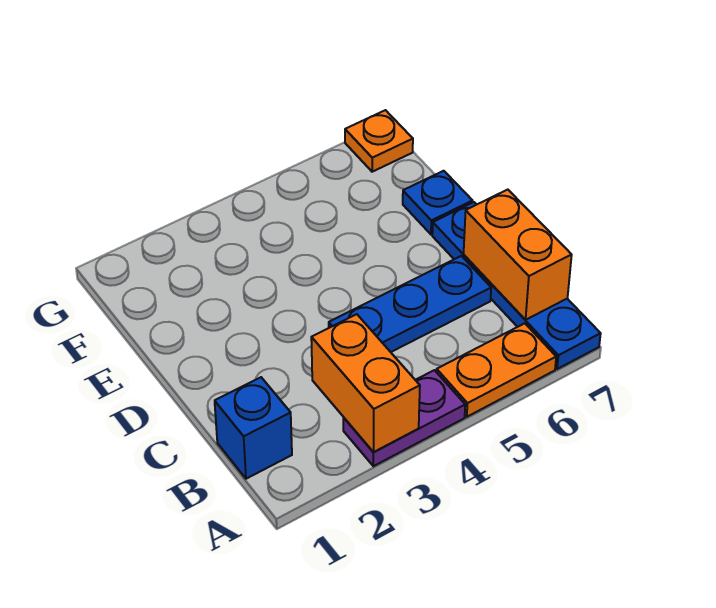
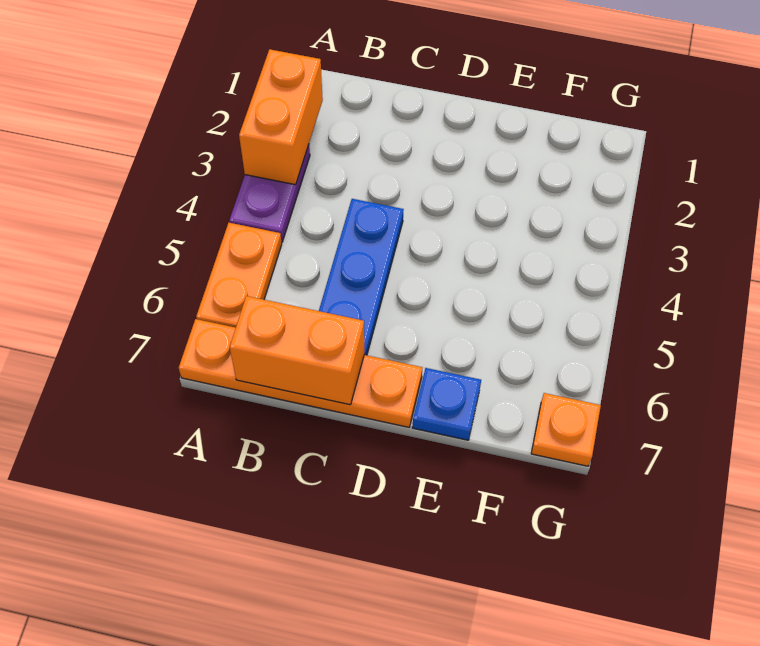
orange brick A3:B3 level 2 -> orange brick A2:A3 level 2
blue plate A7:D7 level 1 -> orange plate A7:D7 level 1
blue brick B1 level 1 -> none

